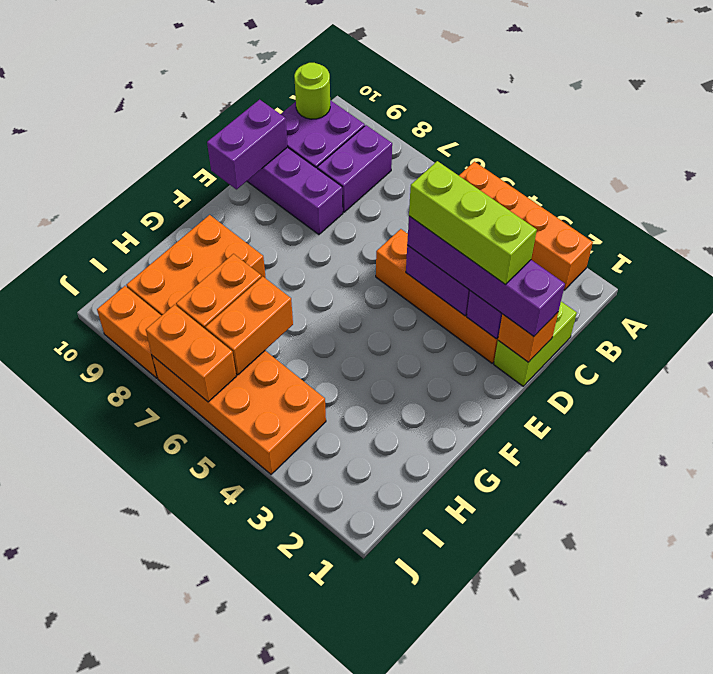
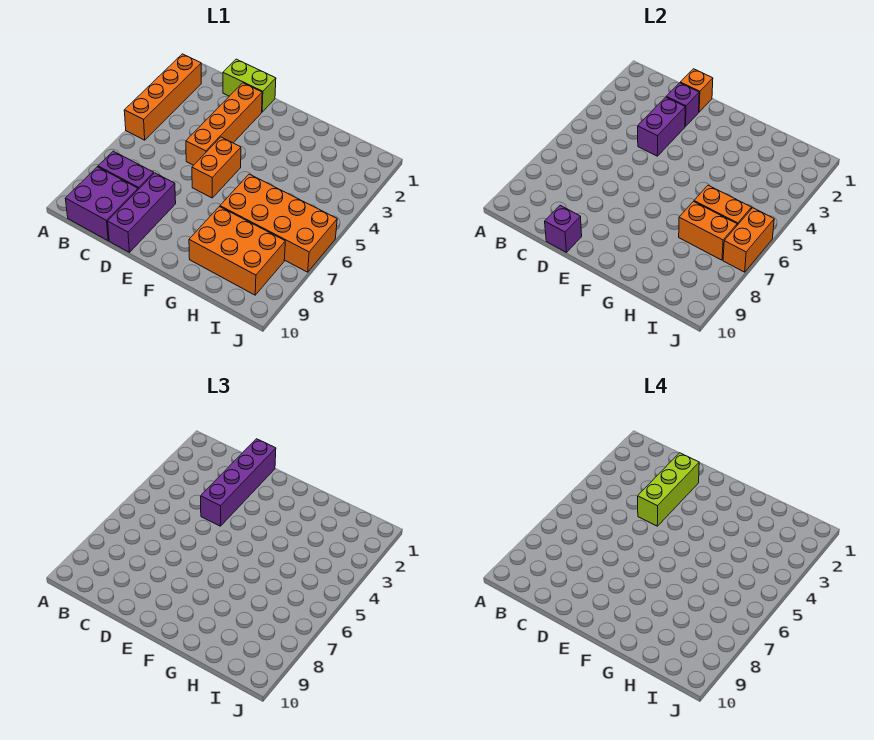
lime round brick B10 level 2 -> none
purple brick D10:E10 level 2 -> purple brick D10 level 2
orange brick I4:J7 level 1 -> orange brick G6:J7 level 1
orange brick J8:J9 level 1 -> orange brick E5:E6 level 1

